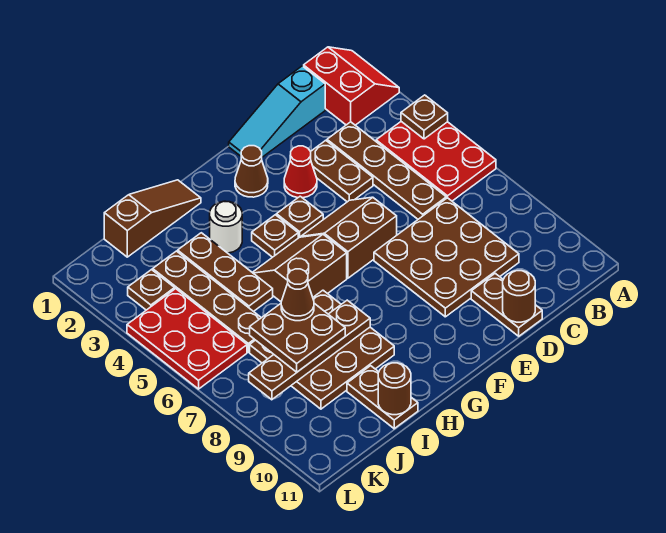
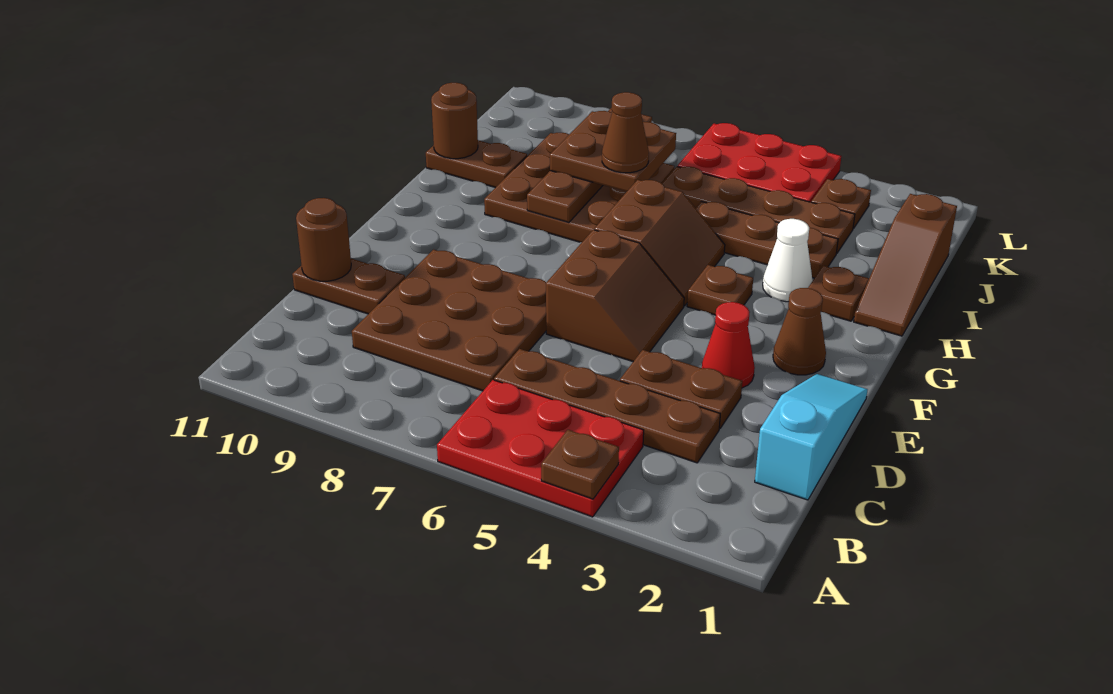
red slope A1:B2 level 1 top B -> none
brown plate F4 level 1 -> brown plate H2 level 1
white round brick H3 level 1 -> white cone H3 level 1

